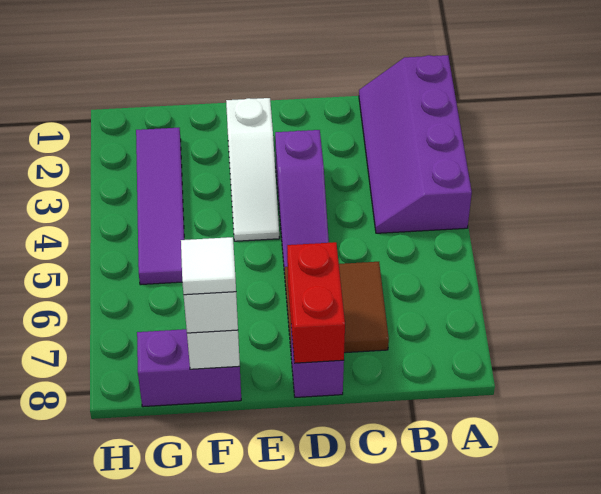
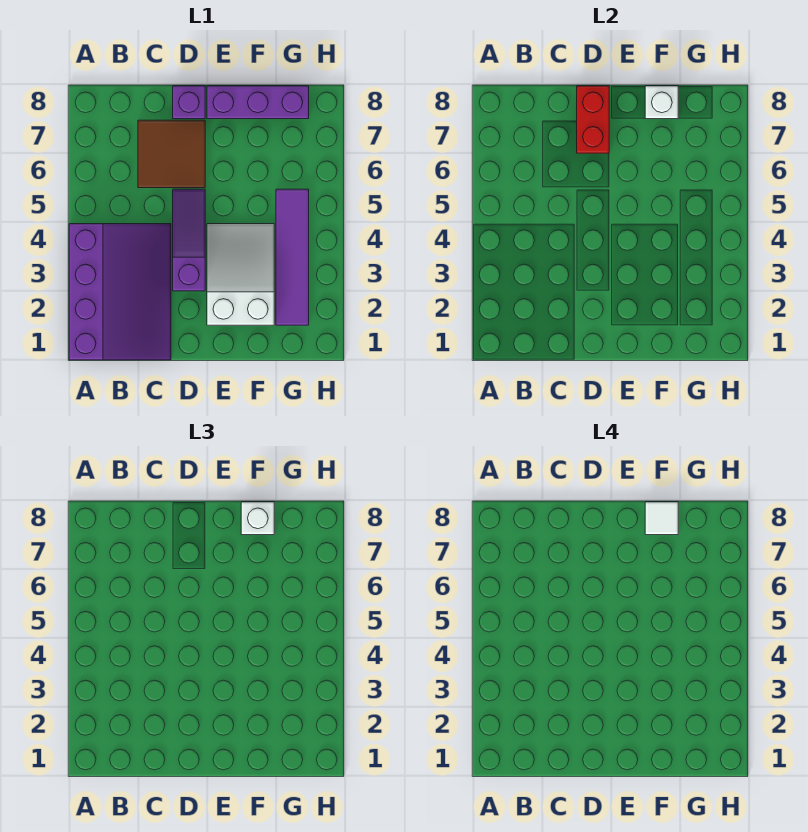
purple slope A1:B4 level 1 top A -> purple slope A1:C4 level 1 top A
white slope E2:E4 level 1 top 2 -> white slope E2:F4 level 1 top 2
purple brick F8:G8 level 1 -> purple brick E8:G8 level 1

